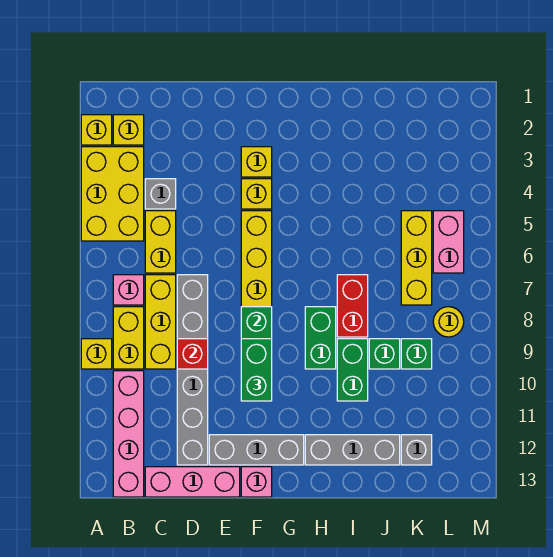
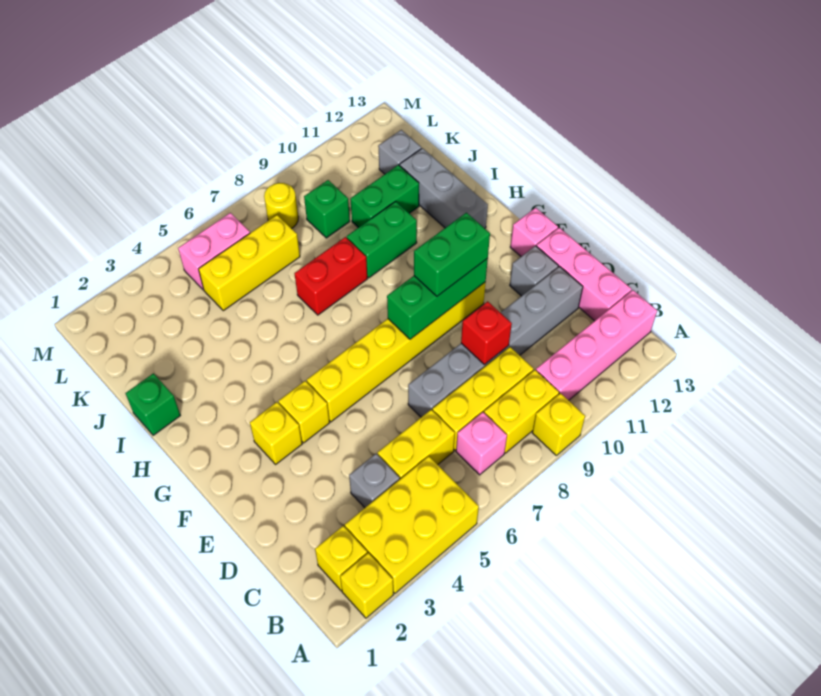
grey brick E12:G12 level 1 -> grey brick E12 level 1
green brick H8:H9 level 1 -> green brick J10:J11 level 1
green brick J9 level 1 -> green brick I1 level 1

